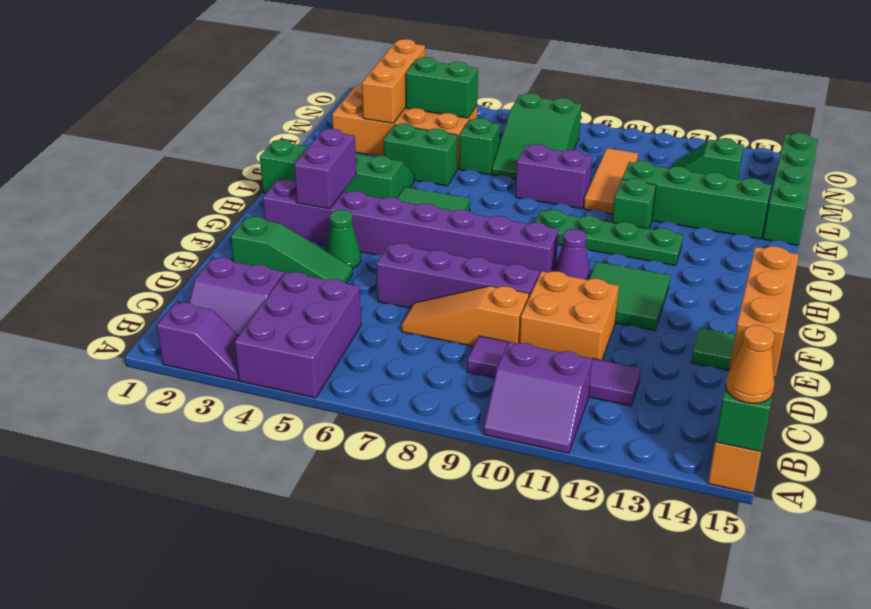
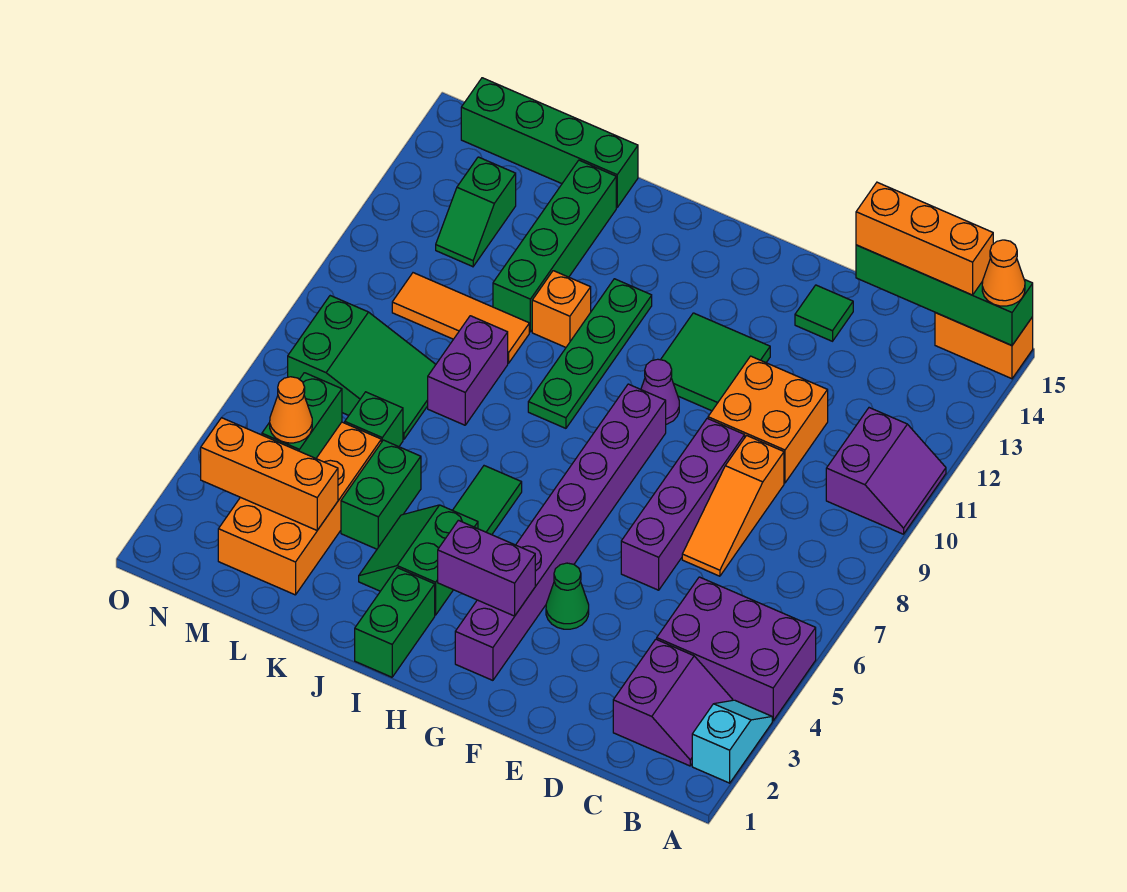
purple slope A2:A3 level 1 top 2 -> cyan slope A2:A3 level 1 top 2
purple tile C9:C12 level 1 -> none
green slope E2:E4 level 1 top 2 -> none
green brick J11 level 1 -> orange brick J11 level 1
none -> orange cone M4 level 3

